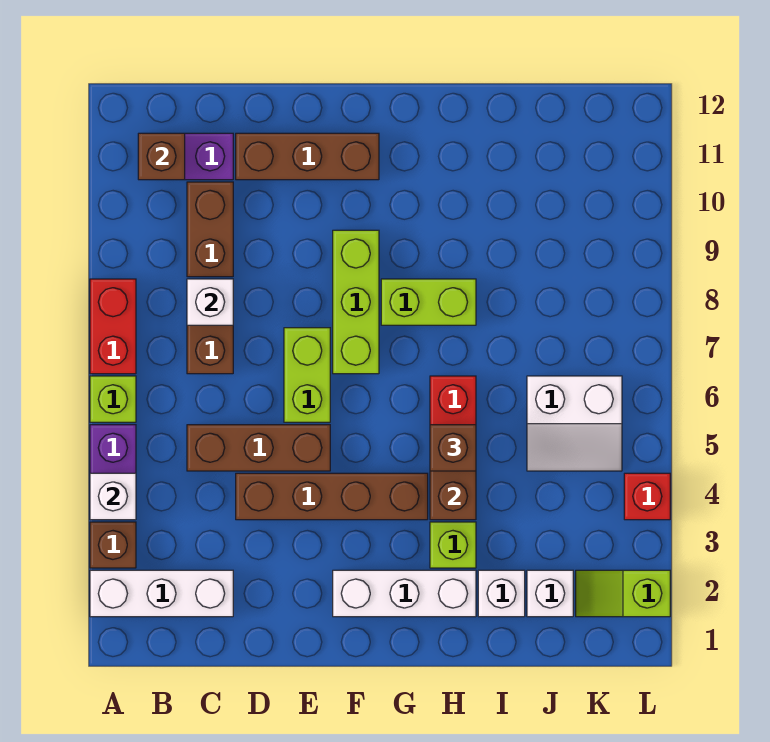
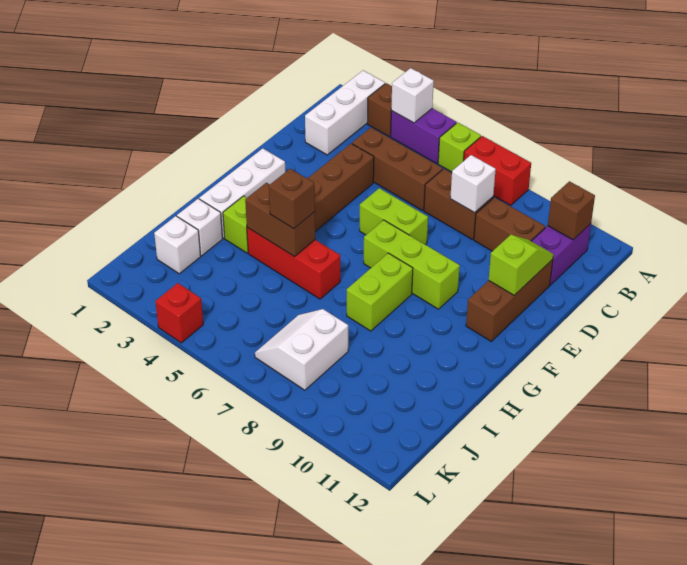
brown brick C5:E5 level 1 -> brown brick C4:C6 level 1
white slope J5:K6 level 1 top 6 -> white slope J7:K8 level 1 top 8
lime slope K2:L2 level 1 top L -> lime slope D11:E11 level 2 top E

